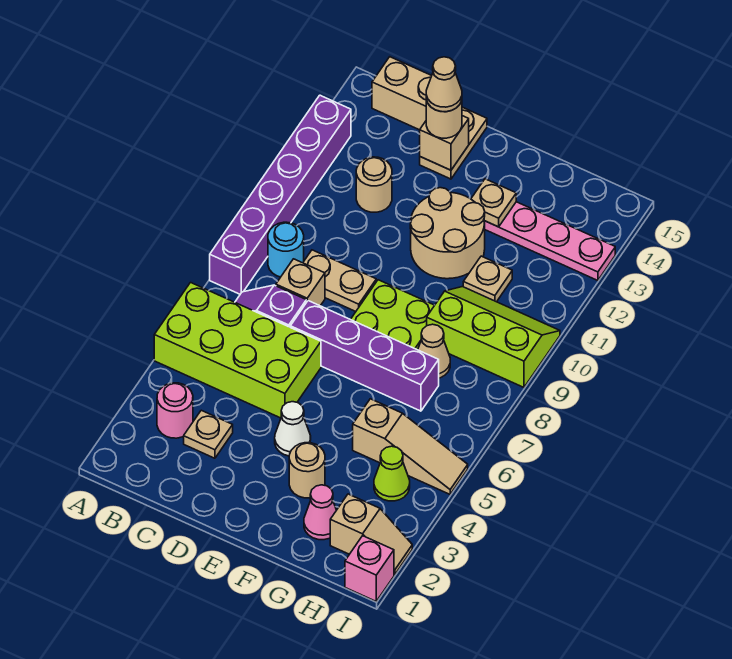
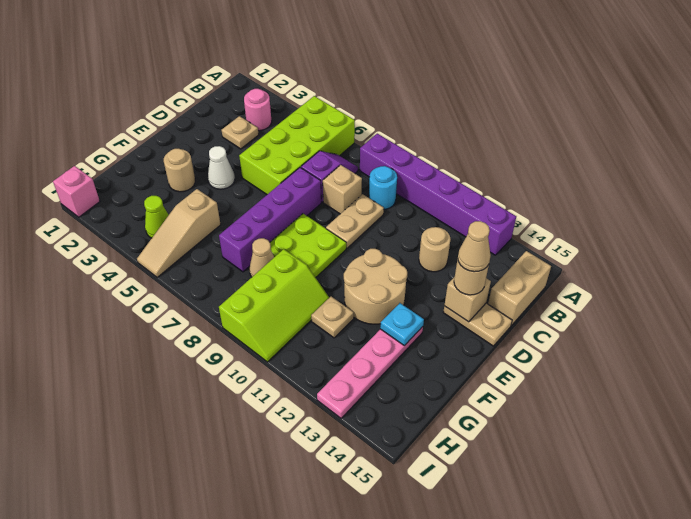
tan plate F13 level 2 -> cyan plate F13 level 2
pink cone G2 level 1 -> none
tan slope H2:I2 level 1 top H -> none

